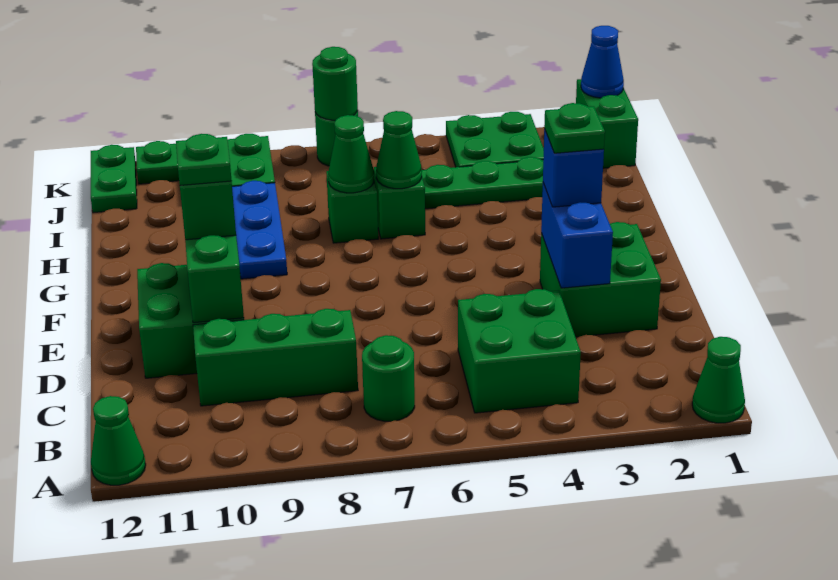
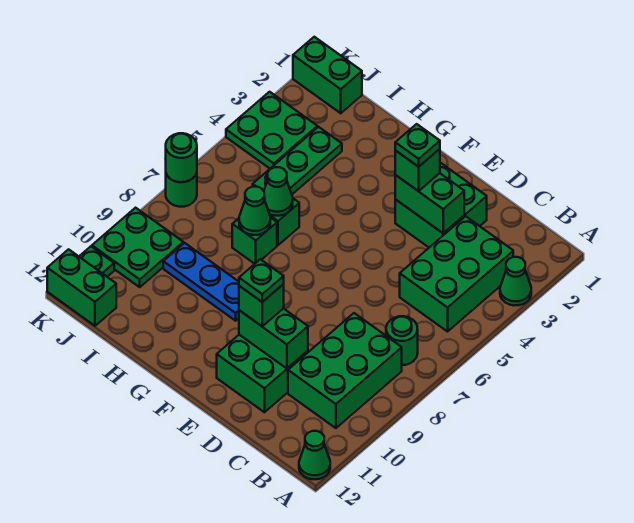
green cone A1 level 1 -> green cone A3 level 1
green brick B4:C5 level 1 -> green brick B3:C5 level 1
green brick C8:C10 level 1 -> green brick B8:C10 level 1
blue brick D3:E3 level 2 -> green brick D3:E3 level 2
blue brick E3 level 3 -> green brick E3 level 3
green plate J12:K12 level 1 -> green brick J12:K12 level 1
blue cone K1 level 2 -> none

